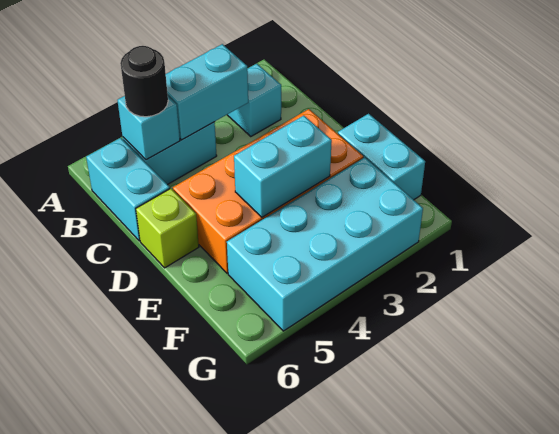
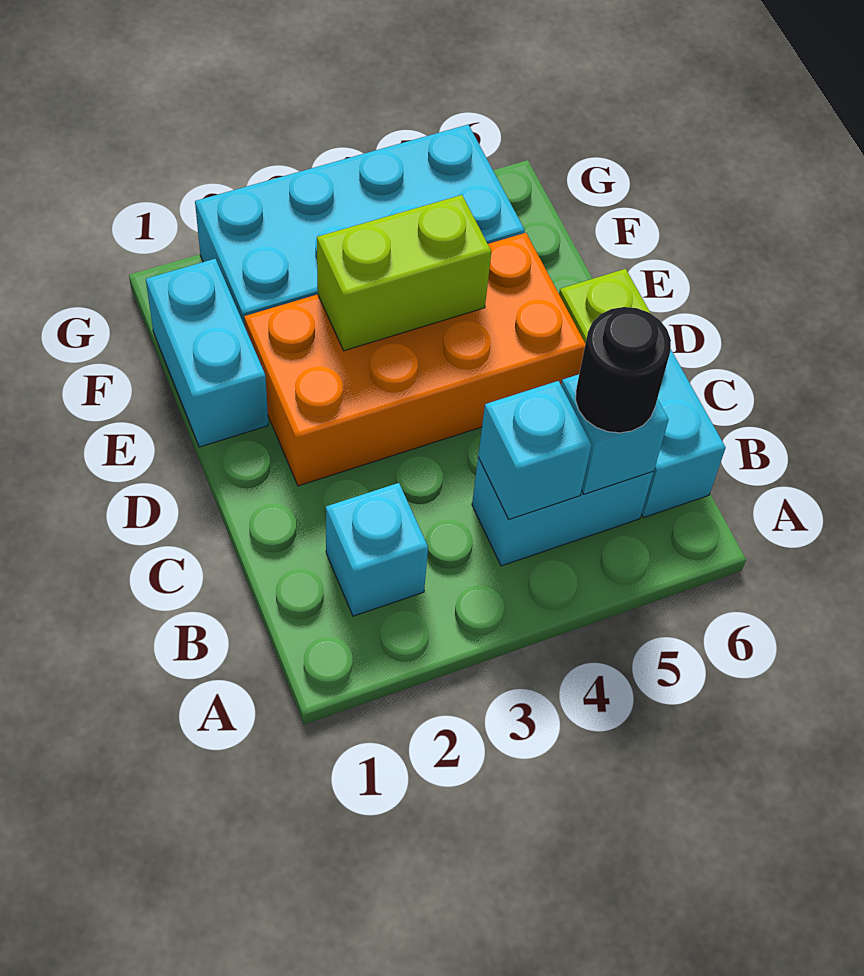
cyan brick B3:B4 level 2 -> cyan brick B4 level 2
cyan brick E3:E4 level 2 -> lime brick E3:E4 level 2

